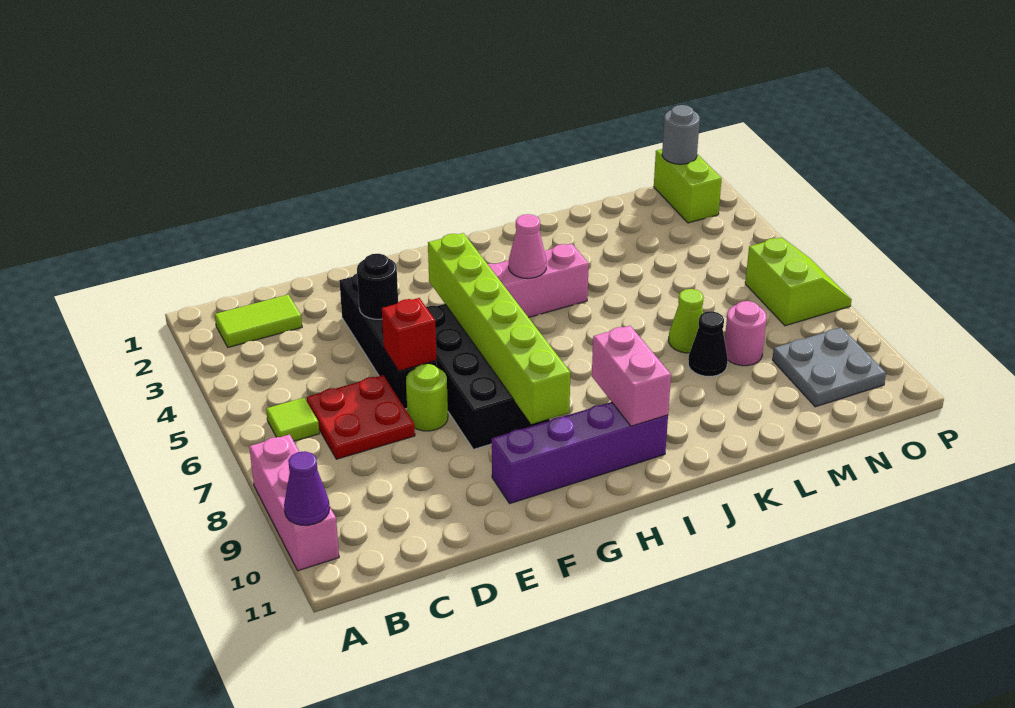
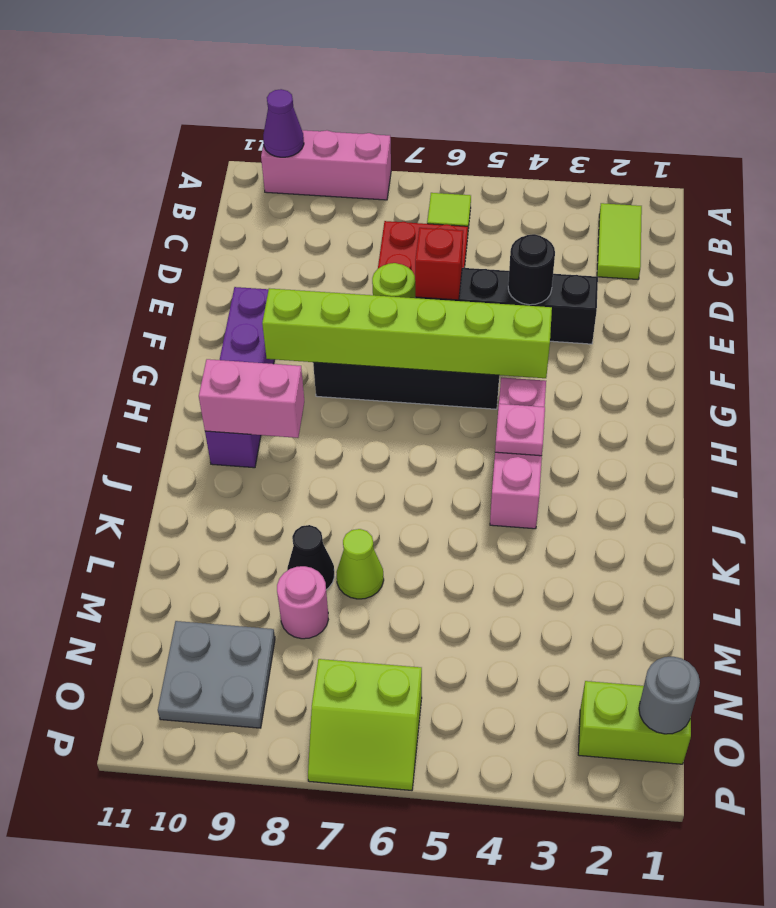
pink cone I4 level 2 -> pink plate I4 level 2

